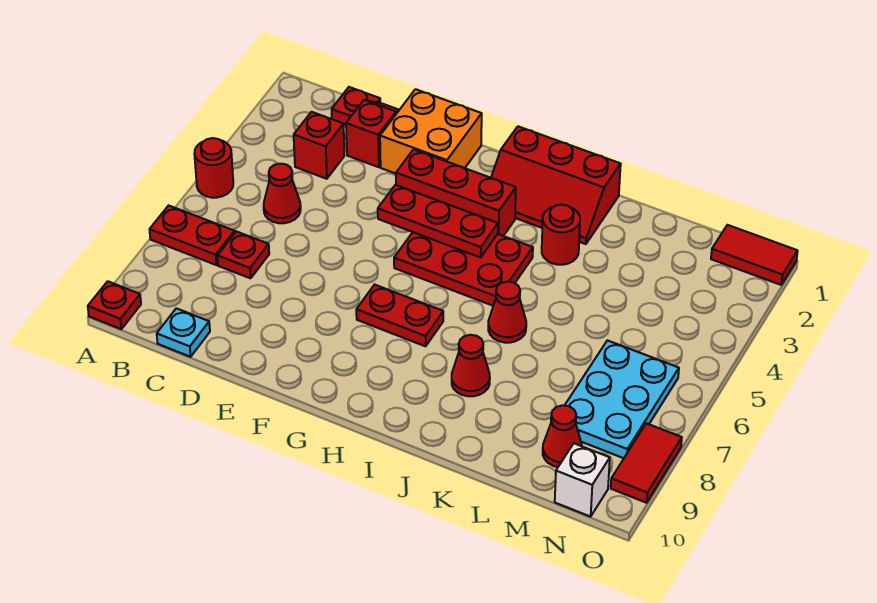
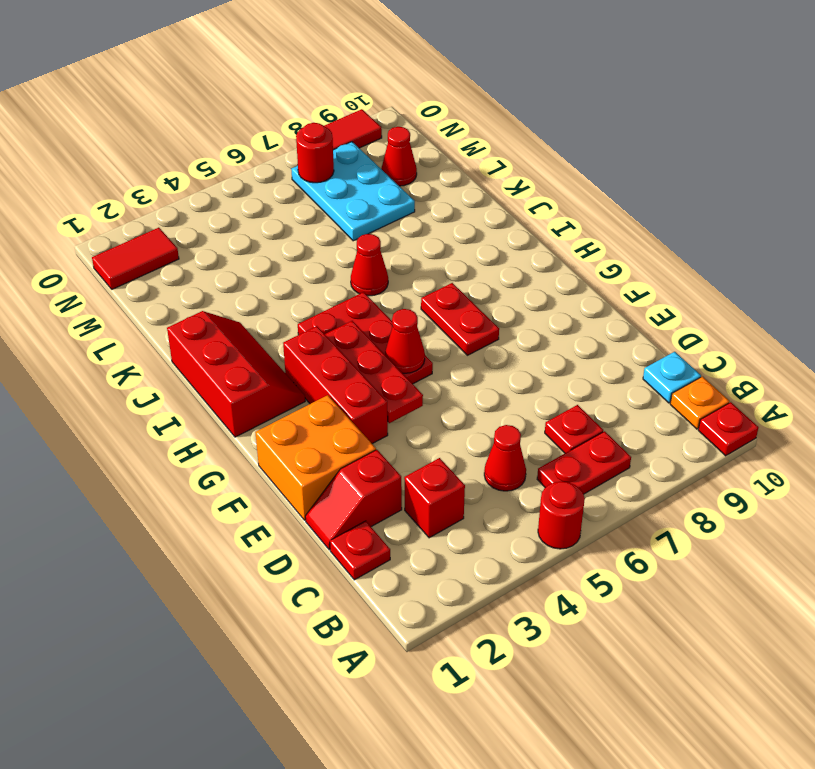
red plate A7:B7 level 1 -> red plate B6:B7 level 1
none -> orange plate B10 level 1
red round brick J3 level 1 -> red round brick N7 level 2
red cone J8 level 1 -> red cone G5 level 2
cyan plate M6:N8 level 1 -> cyan plate L7:N8 level 1
red tile N1:O1 level 1 -> red tile N1:N2 level 1
white brick N10 level 1 -> none

